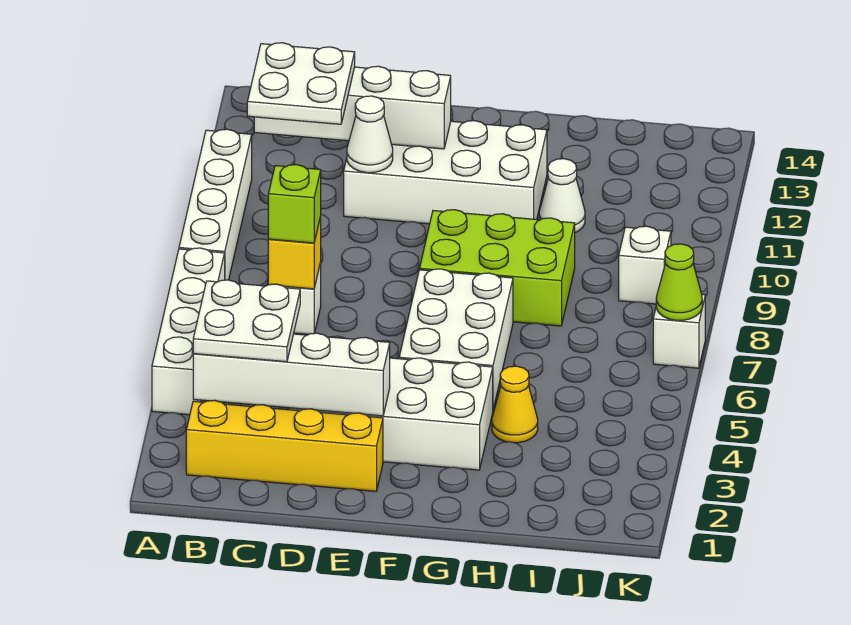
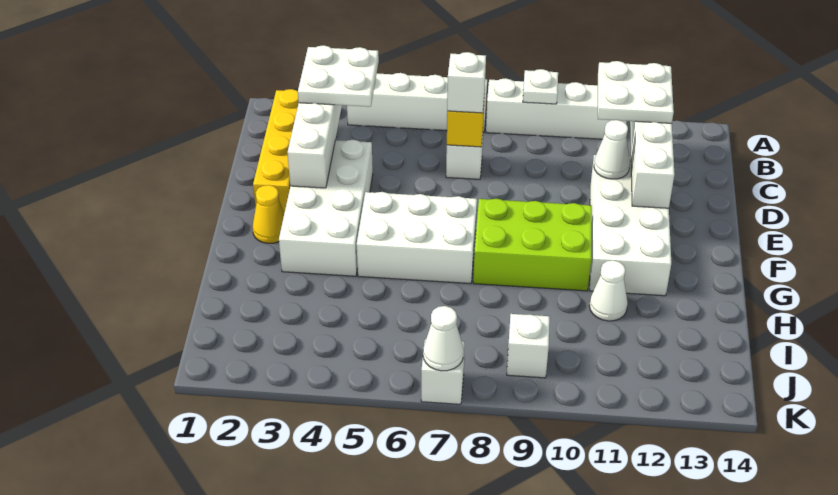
none -> white plate A9 level 2
lime brick C7 level 3 -> white brick C7 level 3
lime brick F8:H9 level 1 -> lime brick F8:G10 level 1
yellow cone H4 level 1 -> yellow cone F2 level 1
lime cone K7 level 2 -> white cone K7 level 2

